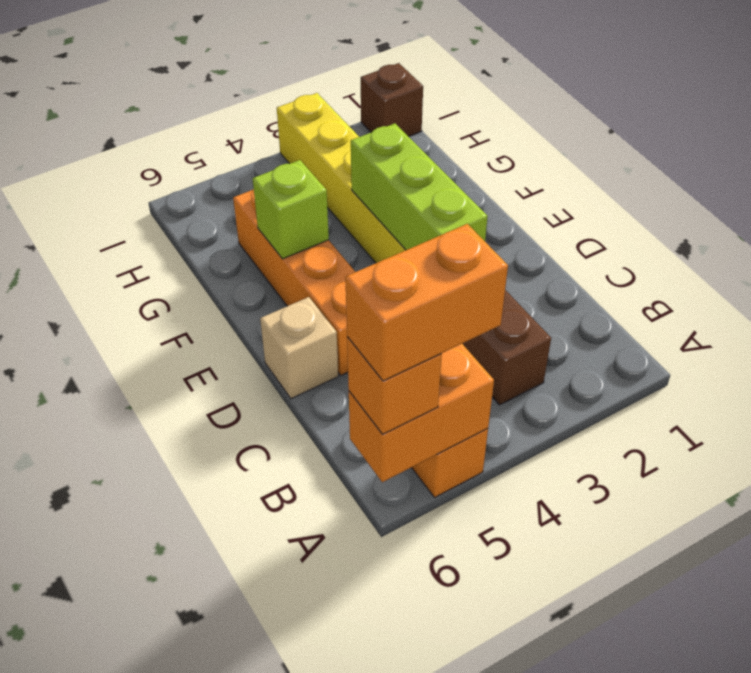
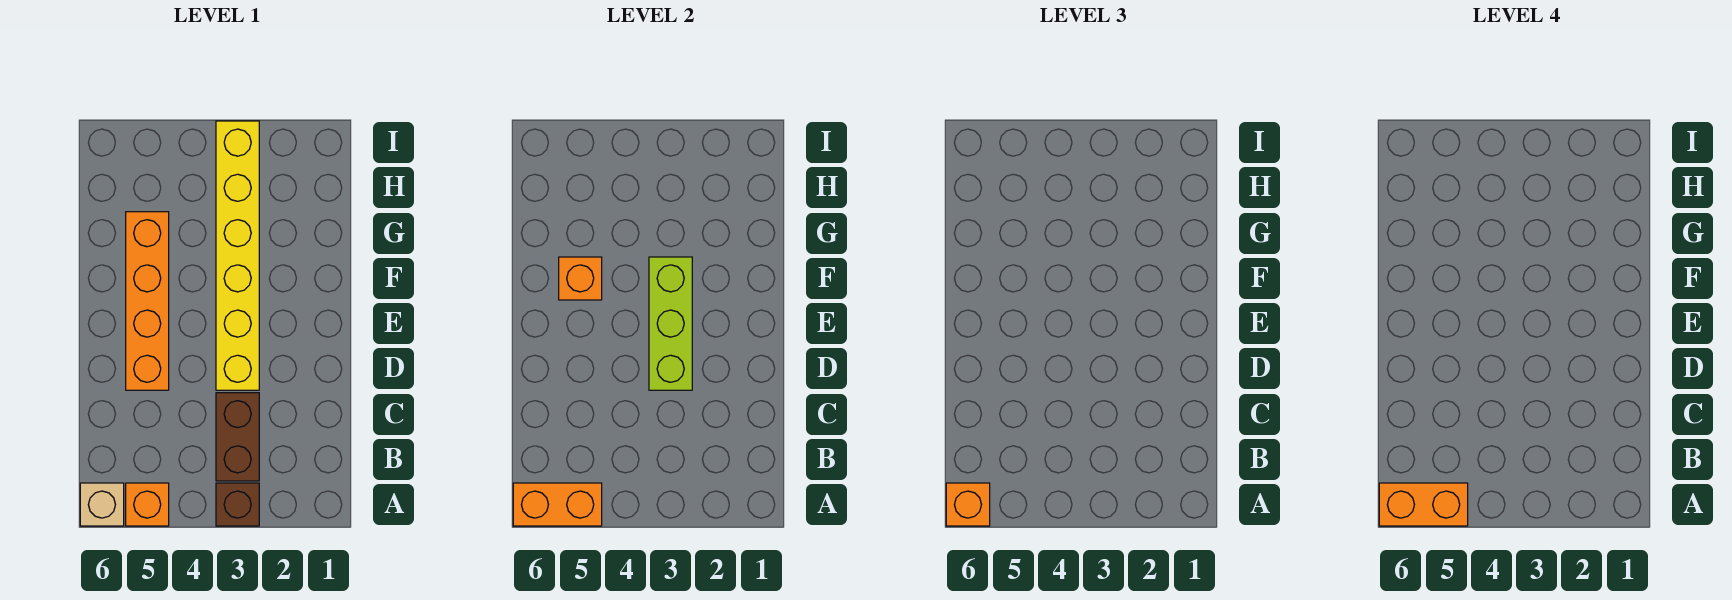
tan brick D6 level 1 -> tan brick A6 level 1
lime brick F5 level 2 -> orange brick F5 level 2
brown brick I1 level 1 -> brown brick A3 level 1

